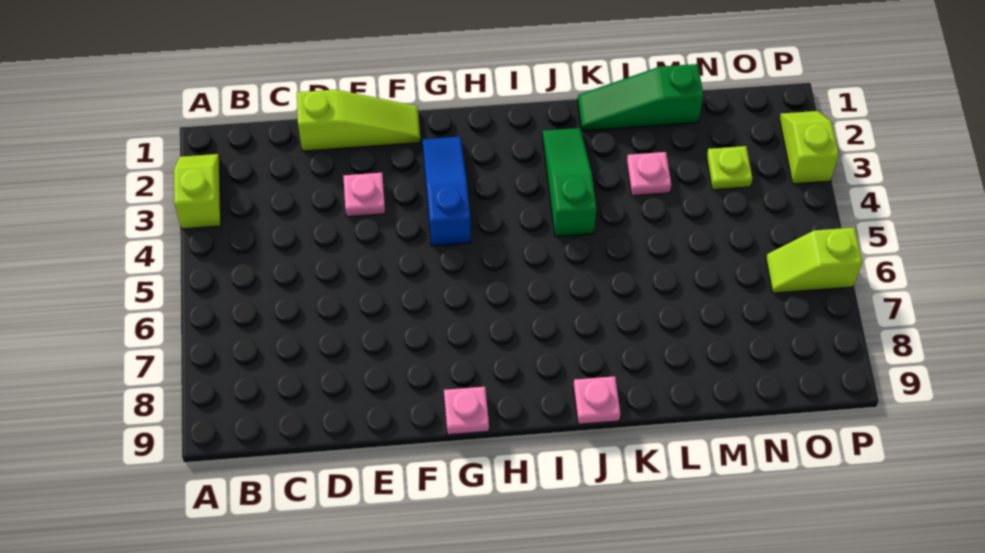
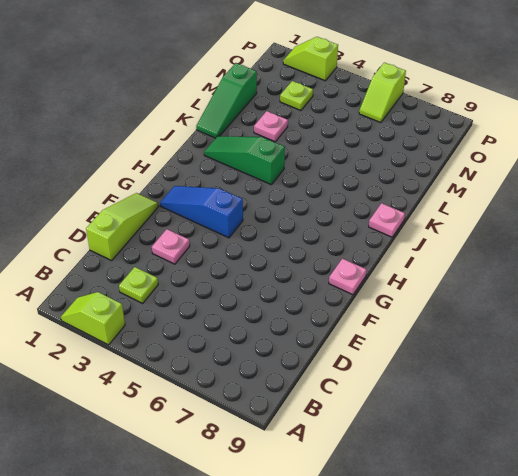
none -> lime plate C3 level 1

